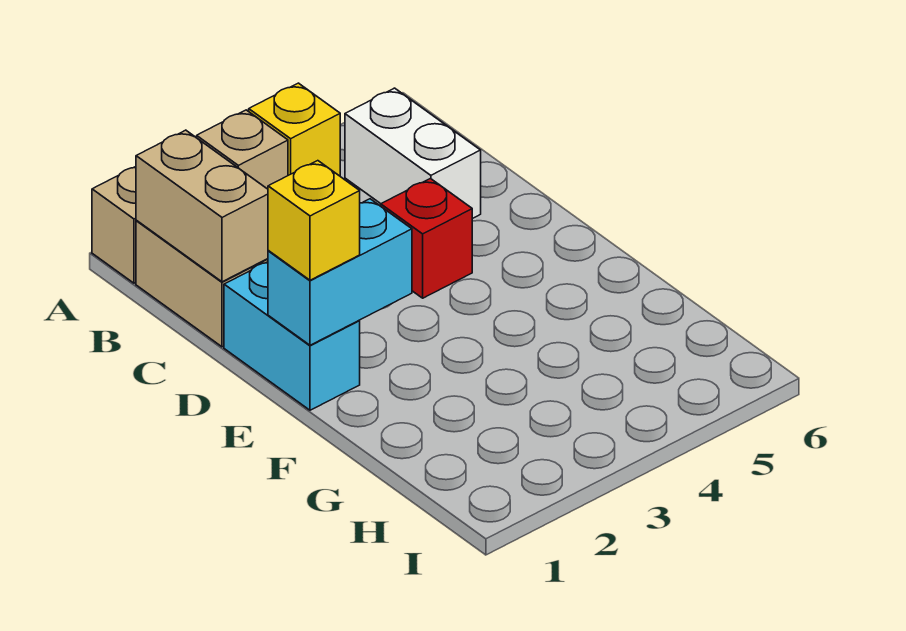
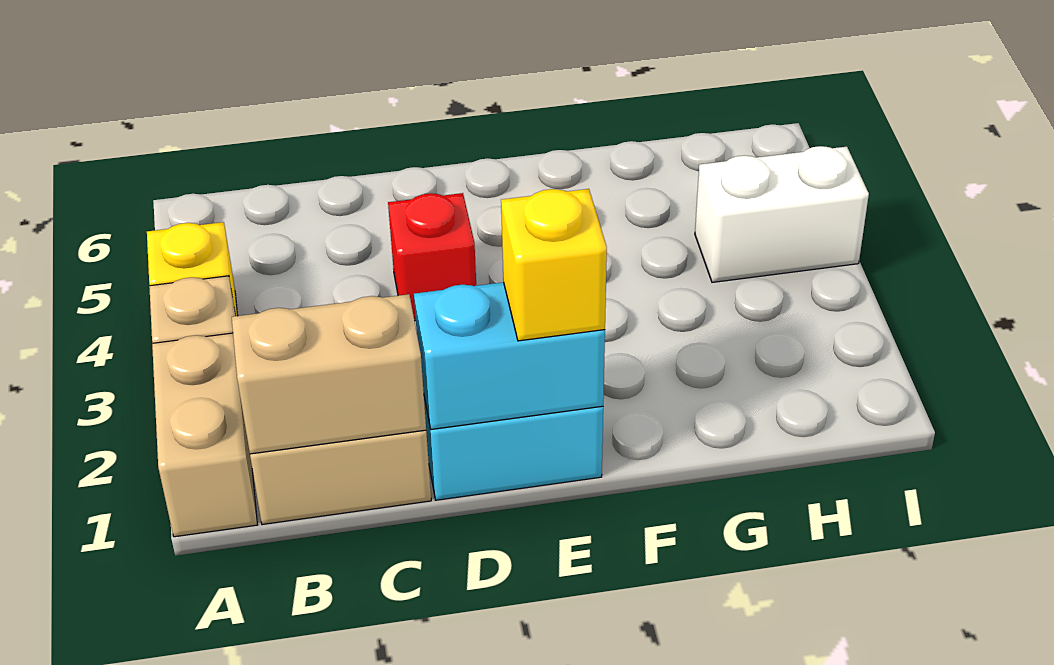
white brick B5:C5 level 1 -> white brick H4:I4 level 1
cyan brick E1:E2 level 2 -> cyan brick D1:E1 level 2

